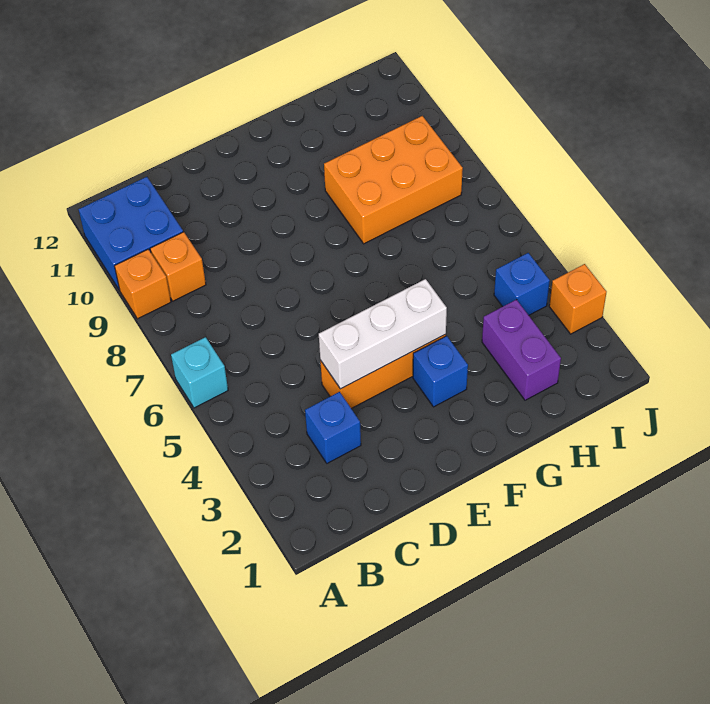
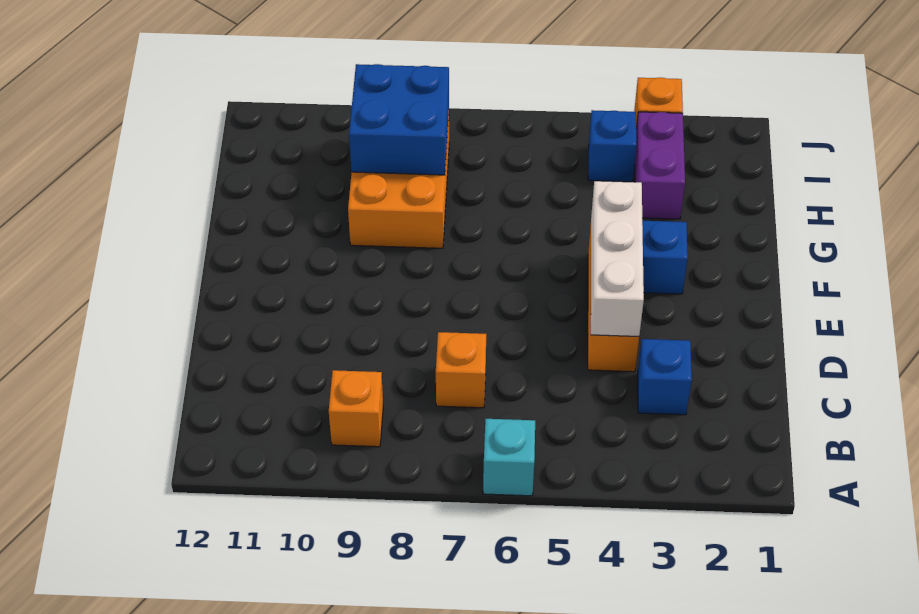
orange brick A9 level 1 -> orange brick C7 level 1
blue brick A10:B11 level 1 -> blue brick H8:I9 level 2
purple brick H2:H3 level 1 -> purple brick H3:I3 level 1

